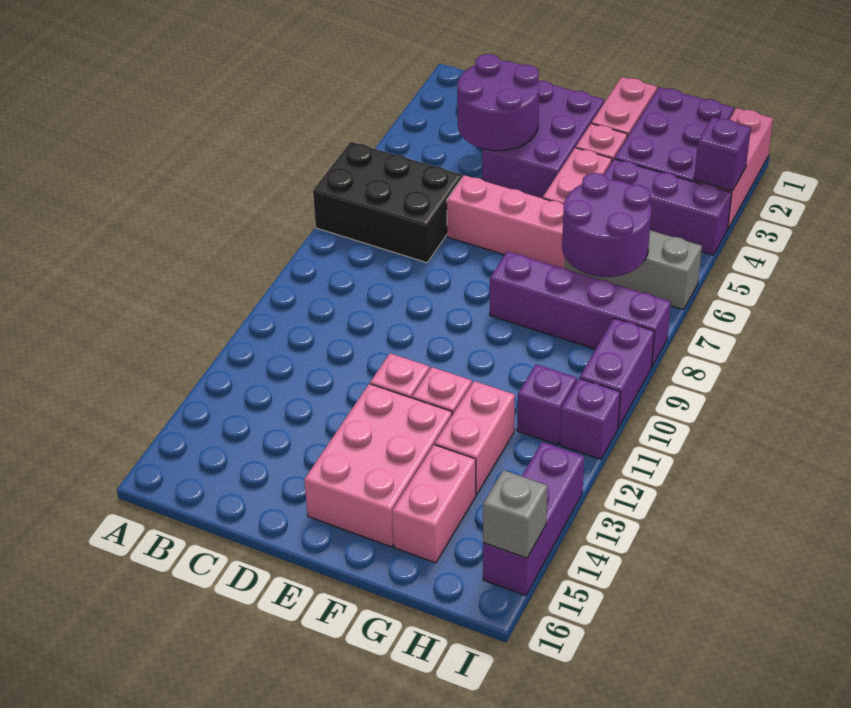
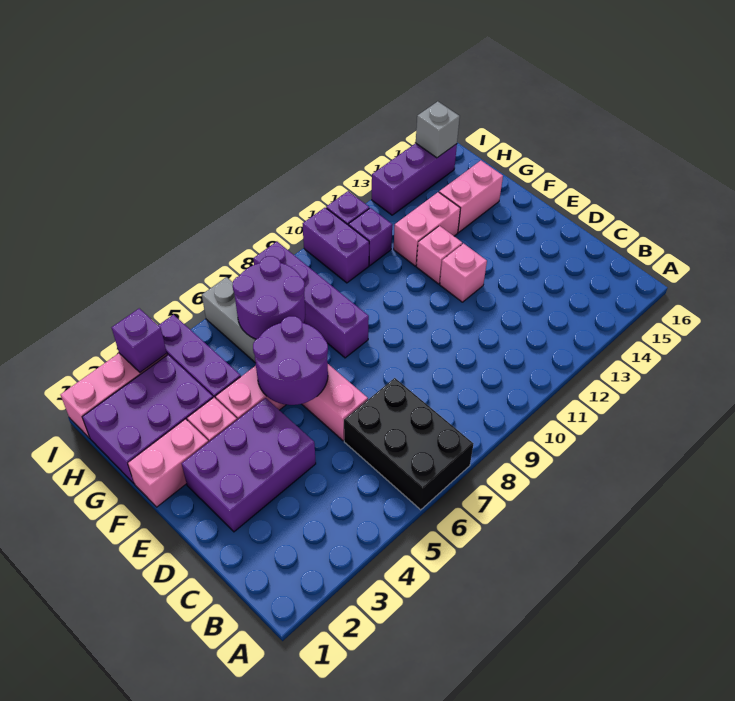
purple round brick C3:D4 level 2 -> purple round brick E5:F6 level 2
pink brick E13:F15 level 1 -> none
purple brick I9:I10 level 1 -> purple brick H10:I10 level 1

